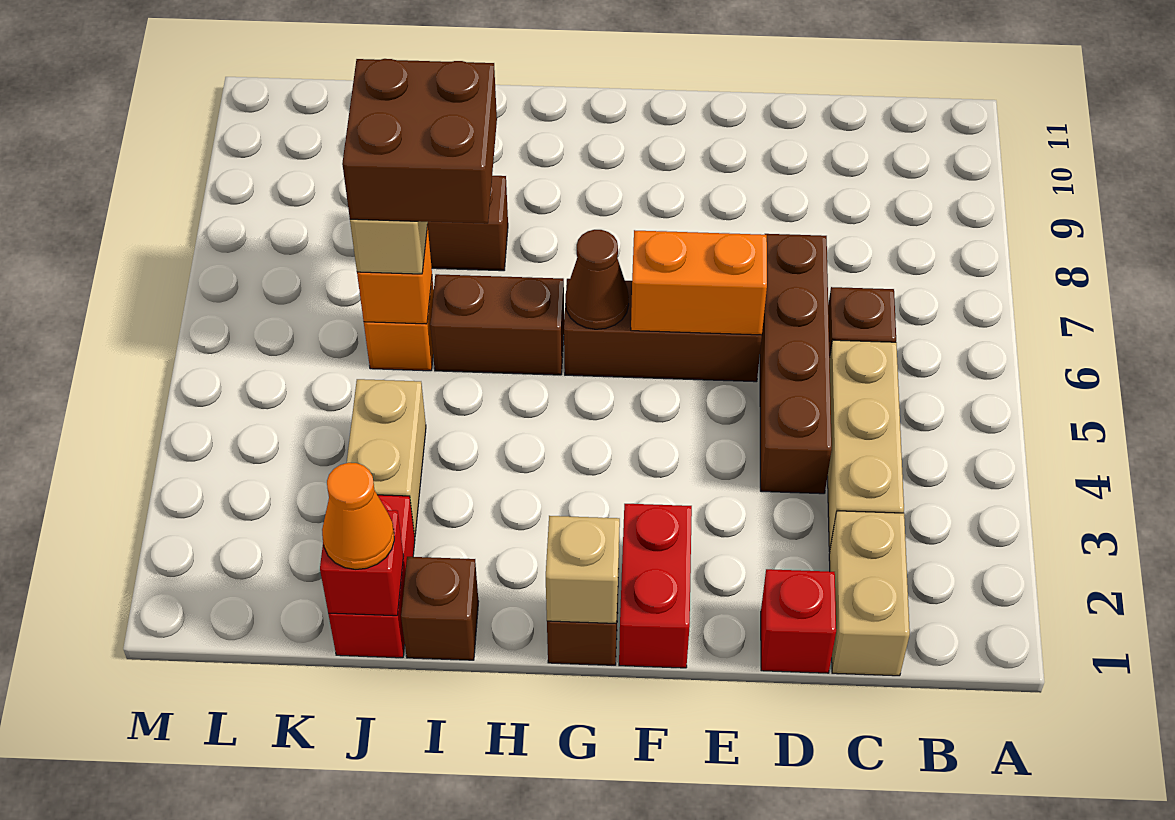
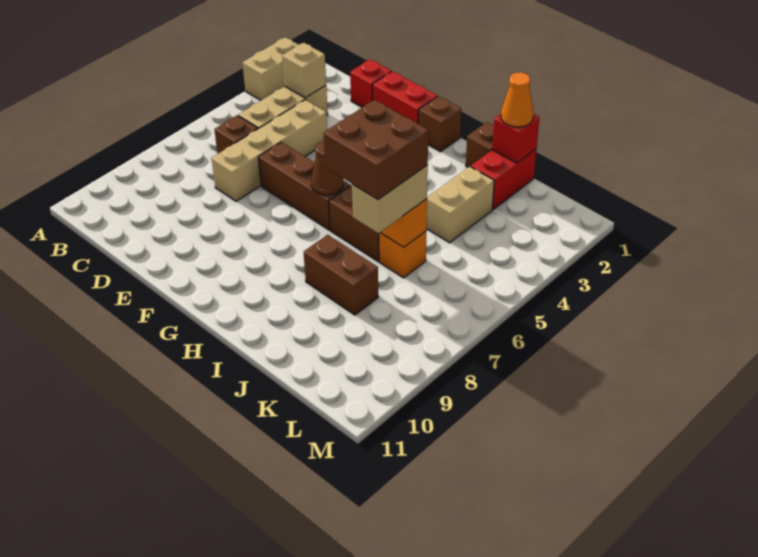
tan brick C1:C2 level 1 -> tan brick A2:A3 level 1
brown brick D4:D7 level 1 -> tan brick D4:D7 level 1
orange brick E6:F6 level 2 -> none
red brick F1:F2 level 1 -> red brick E1:F1 level 1
tan brick G1 level 2 -> tan brick C3 level 2

